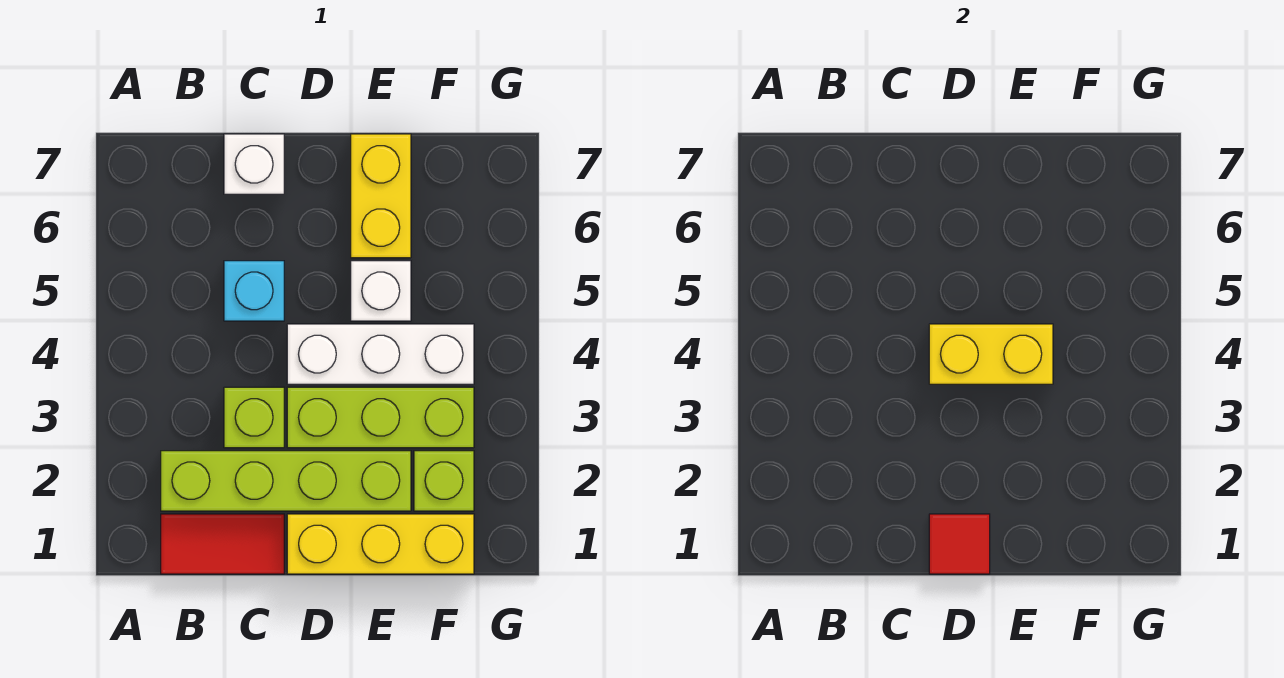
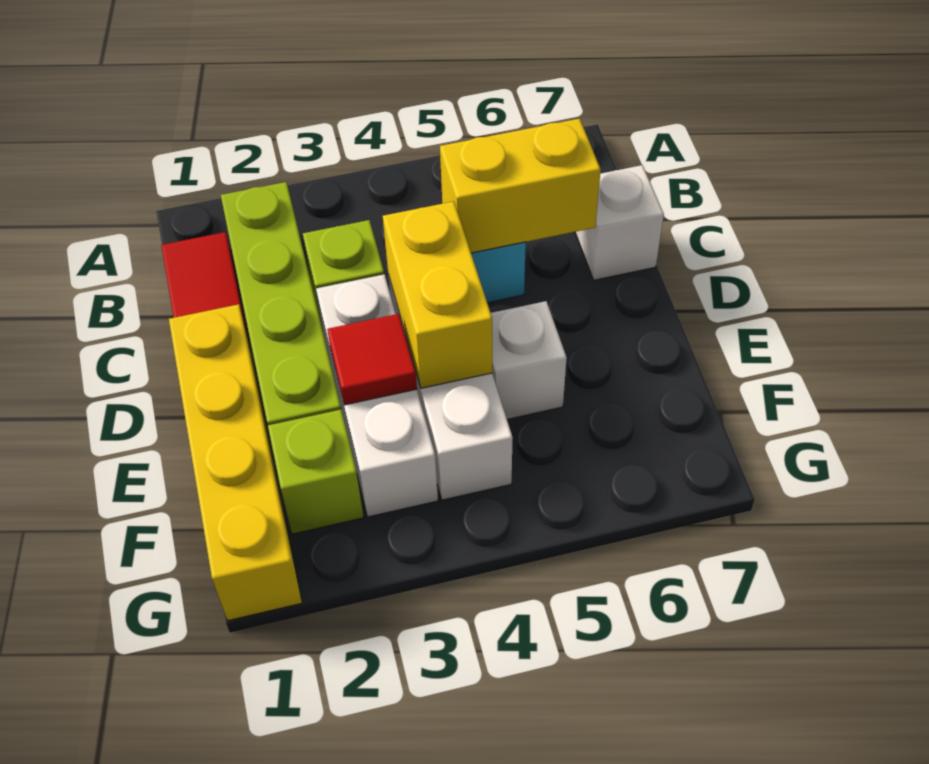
yellow brick D1:F1 level 1 -> yellow brick D1:G1 level 1
red tile D1 level 2 -> red tile E3 level 2
lime brick D3:F3 level 1 -> white brick D3:F3 level 1
yellow brick E6:E7 level 1 -> yellow brick C5:C6 level 2

